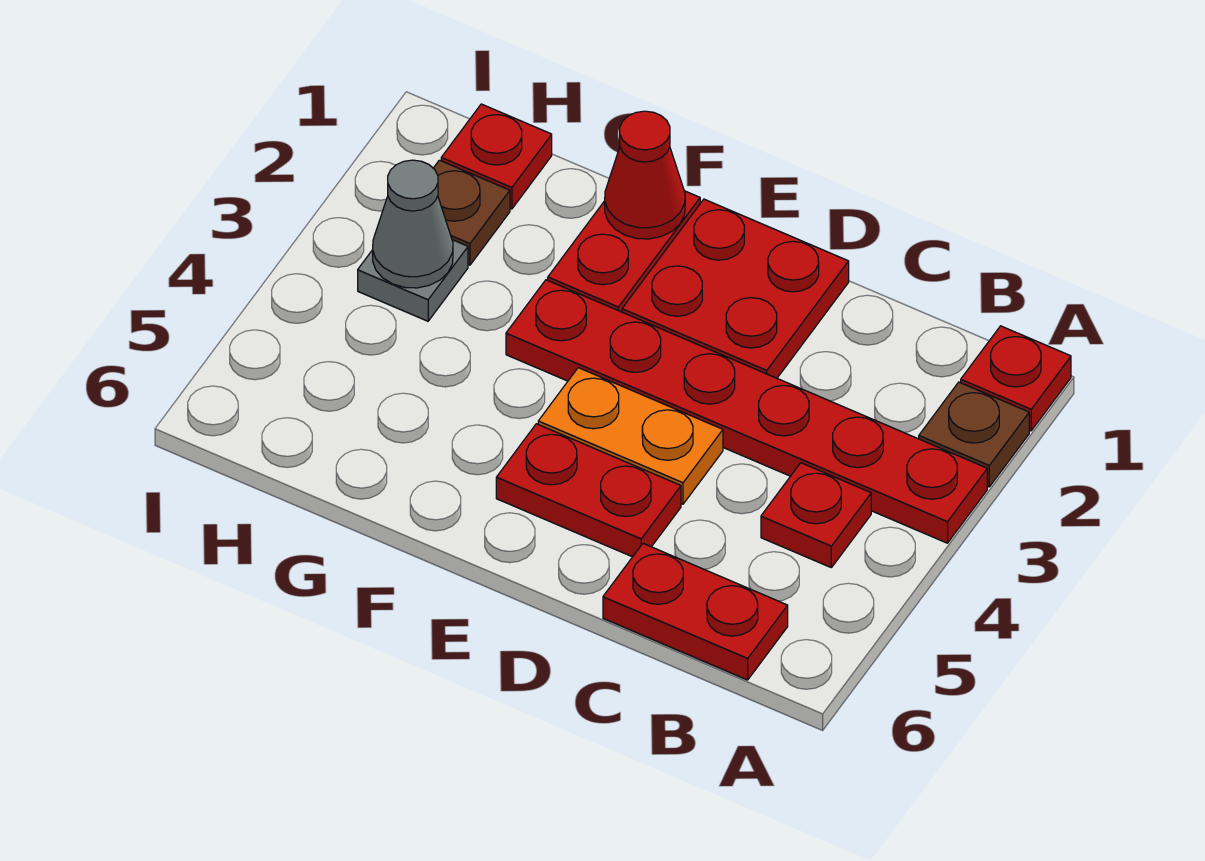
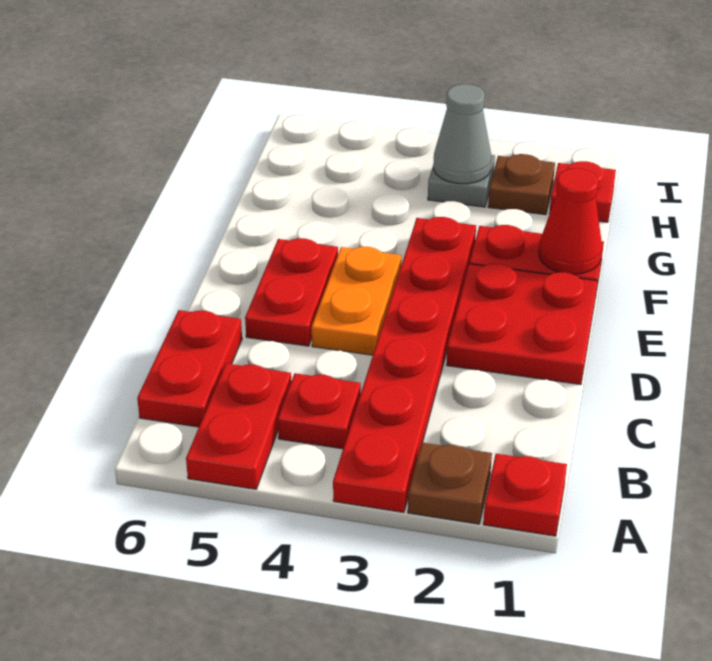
none -> red plate A5:B5 level 1

